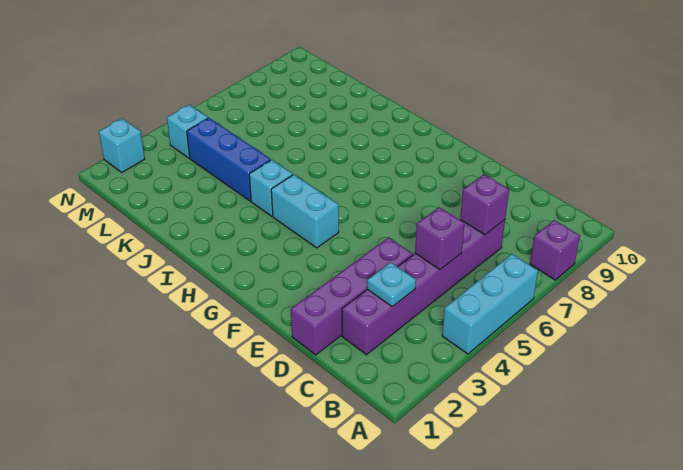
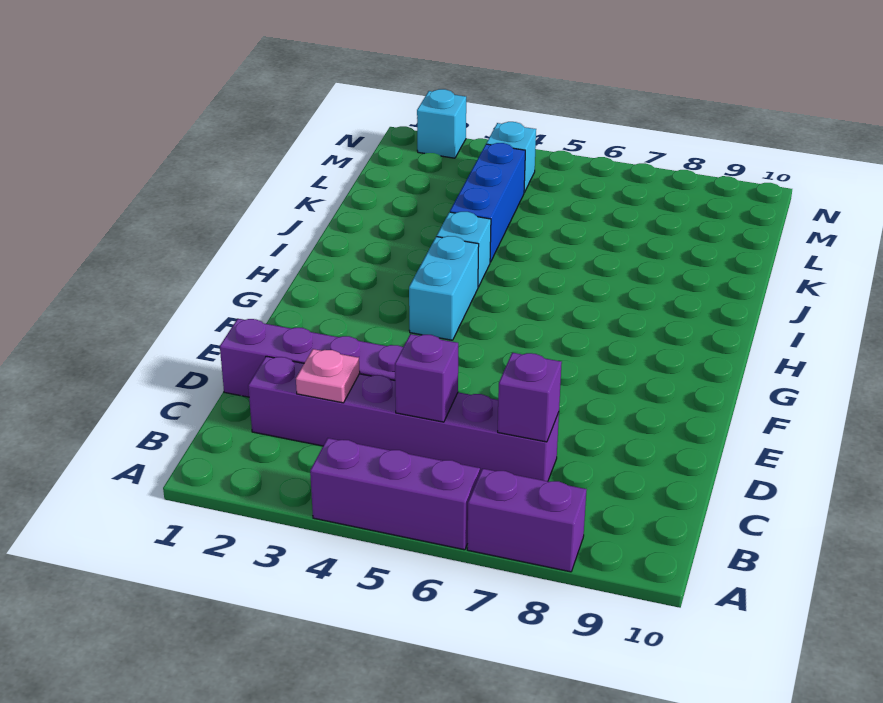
cyan brick A4:A6 level 1 -> purple brick A4:A6 level 1
purple brick A8 level 1 -> purple brick A7:A8 level 1
cyan plate C3 level 2 -> pink plate C3 level 2

